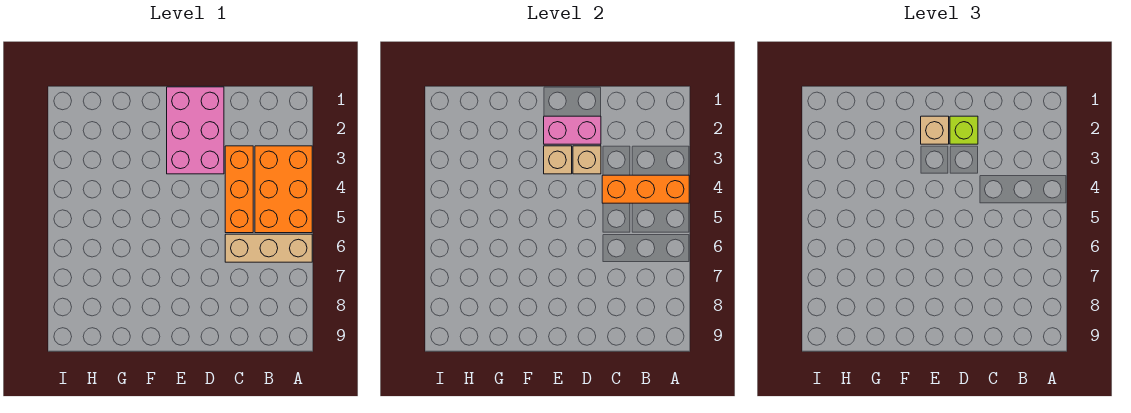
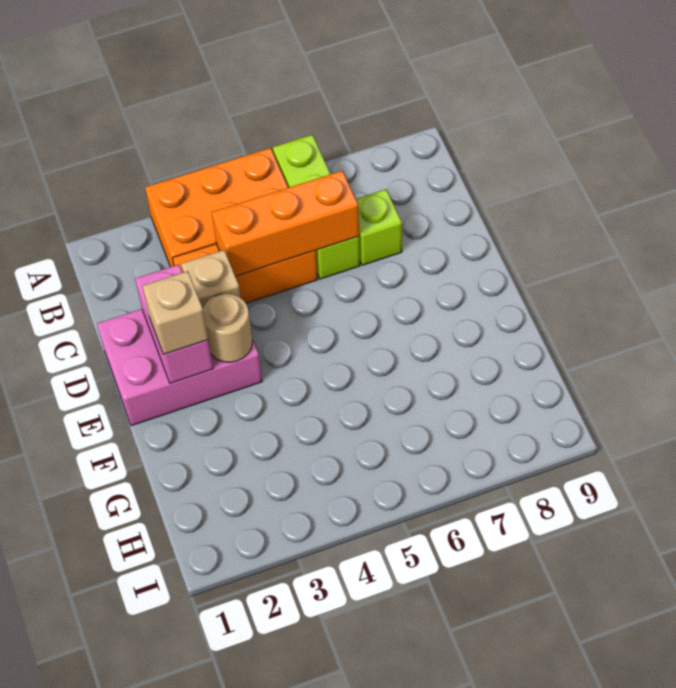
orange brick A4:C4 level 2 -> orange brick C4:C6 level 2
tan brick A6:C6 level 1 -> lime brick A6:C6 level 1
lime brick D2 level 3 -> lime brick C7 level 1
tan brick E3 level 2 -> tan round brick E3 level 2

